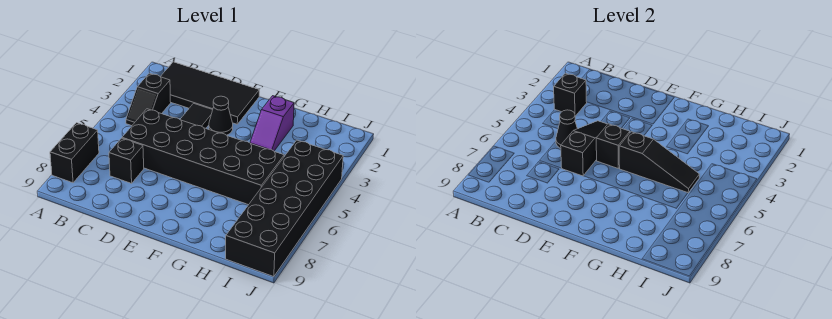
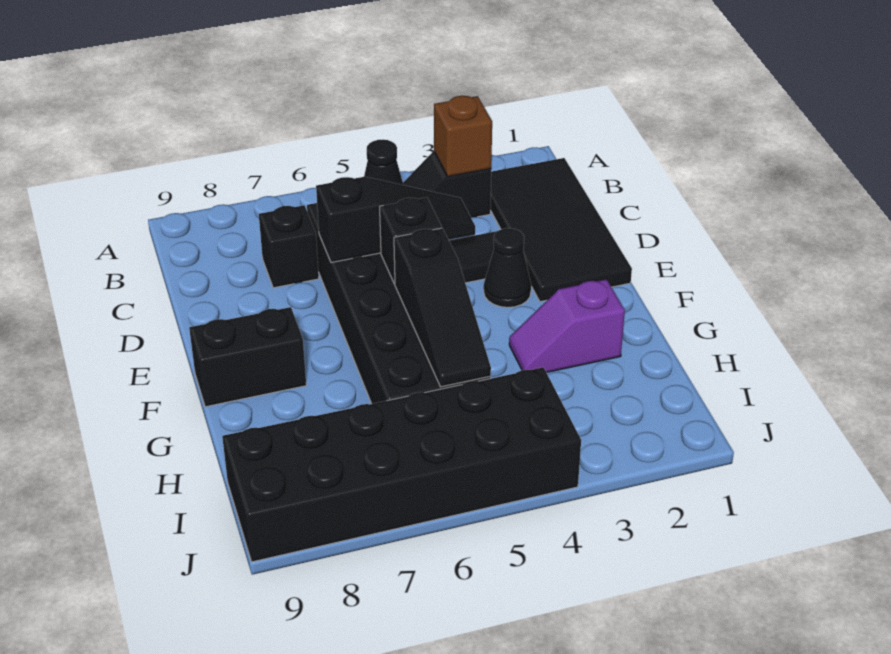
black brick A7:A8 level 1 -> black brick F8:F9 level 1
black brick B3 level 2 -> brown brick B3 level 2

